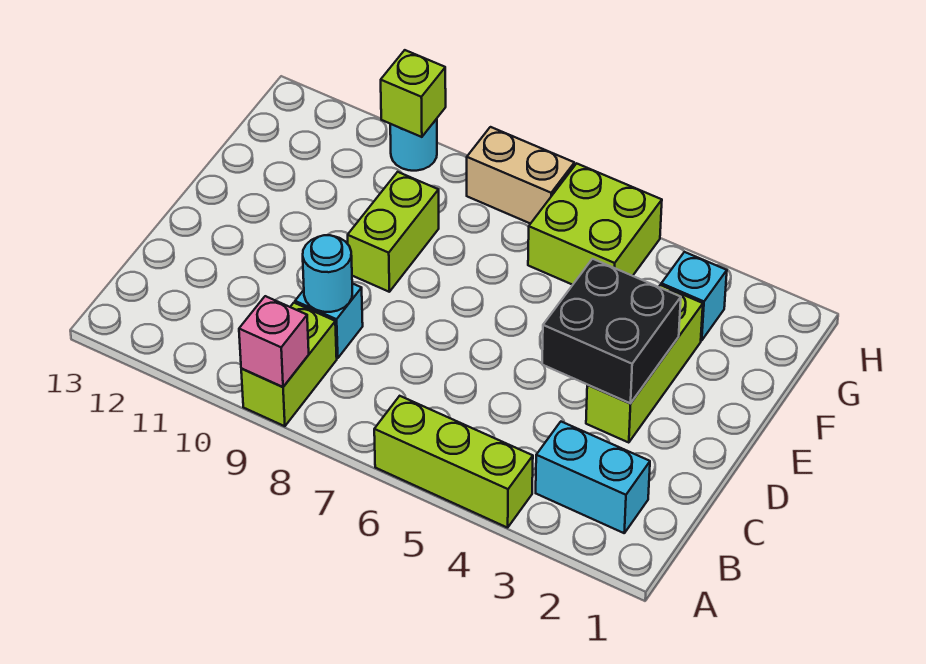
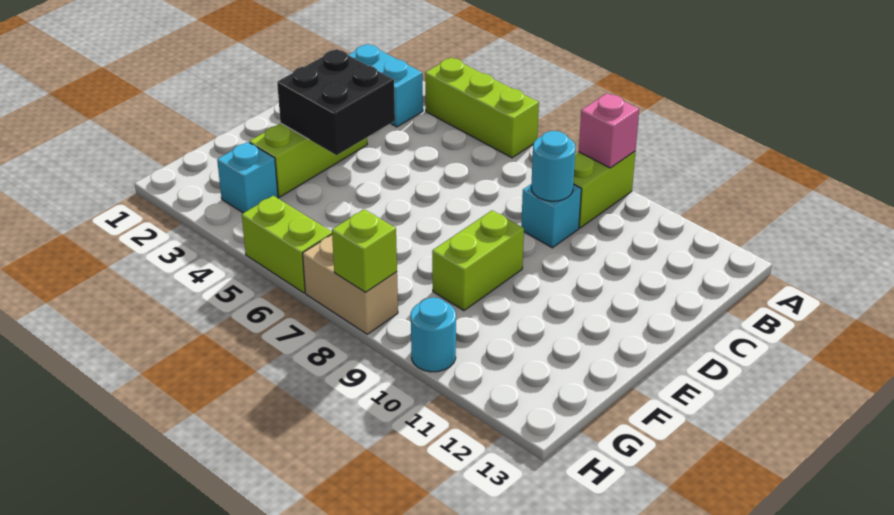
lime brick G5:H6 level 1 -> lime brick H5:H6 level 1
lime brick H10 level 2 -> lime brick H8 level 2

